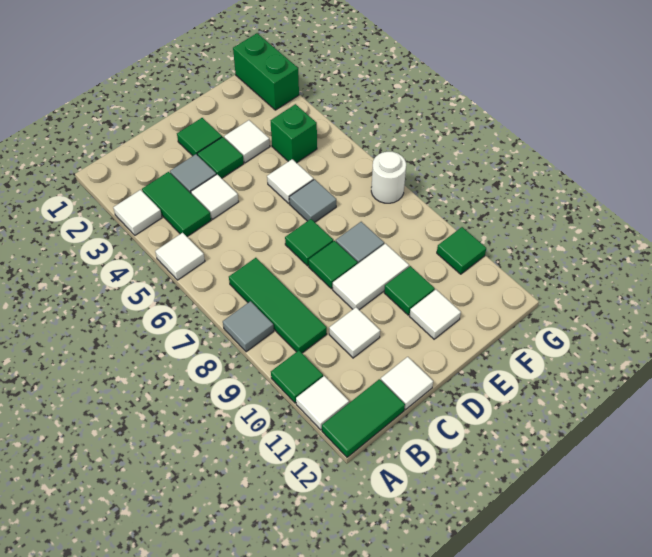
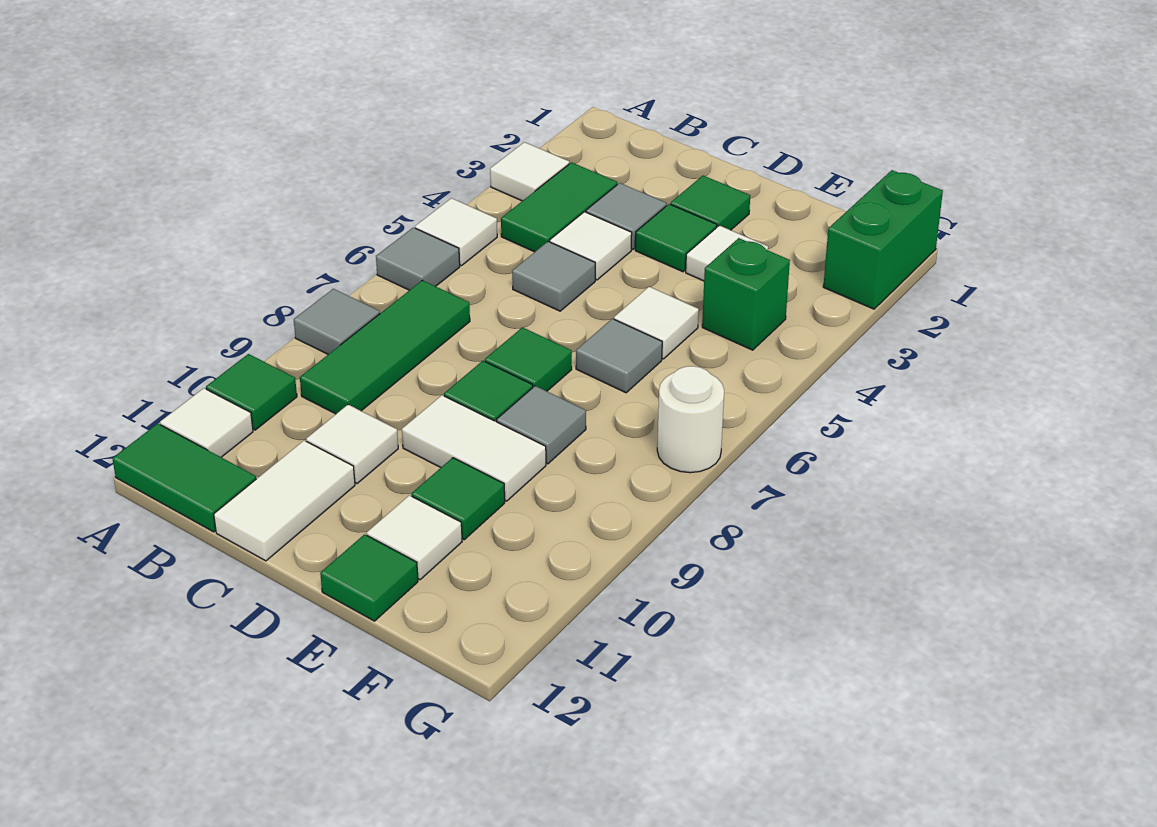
none -> grey tile A6 level 1
none -> grey tile C5 level 1
white tile C12 level 1 -> white tile C11:C12 level 1
green tile G10 level 1 -> green tile E12 level 1

